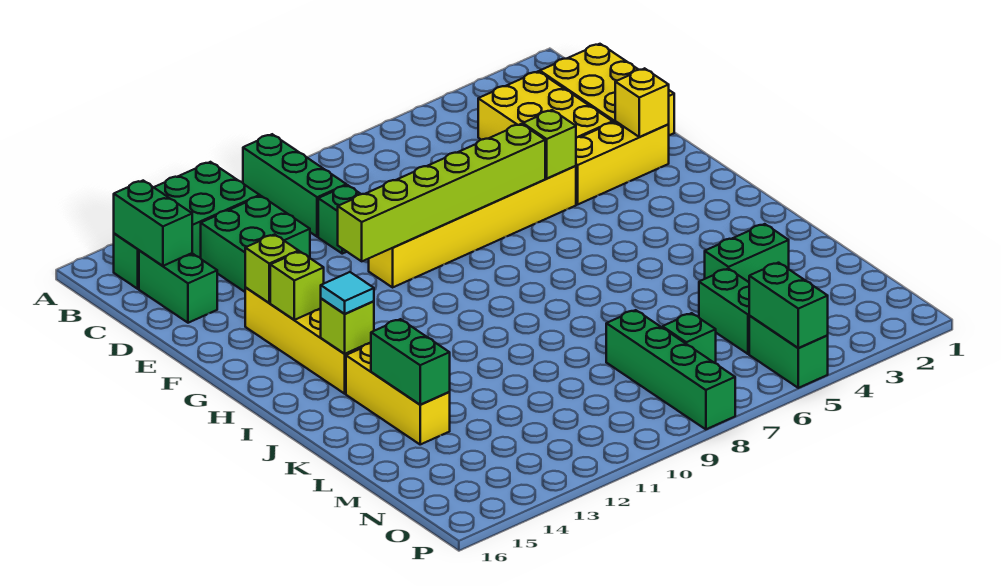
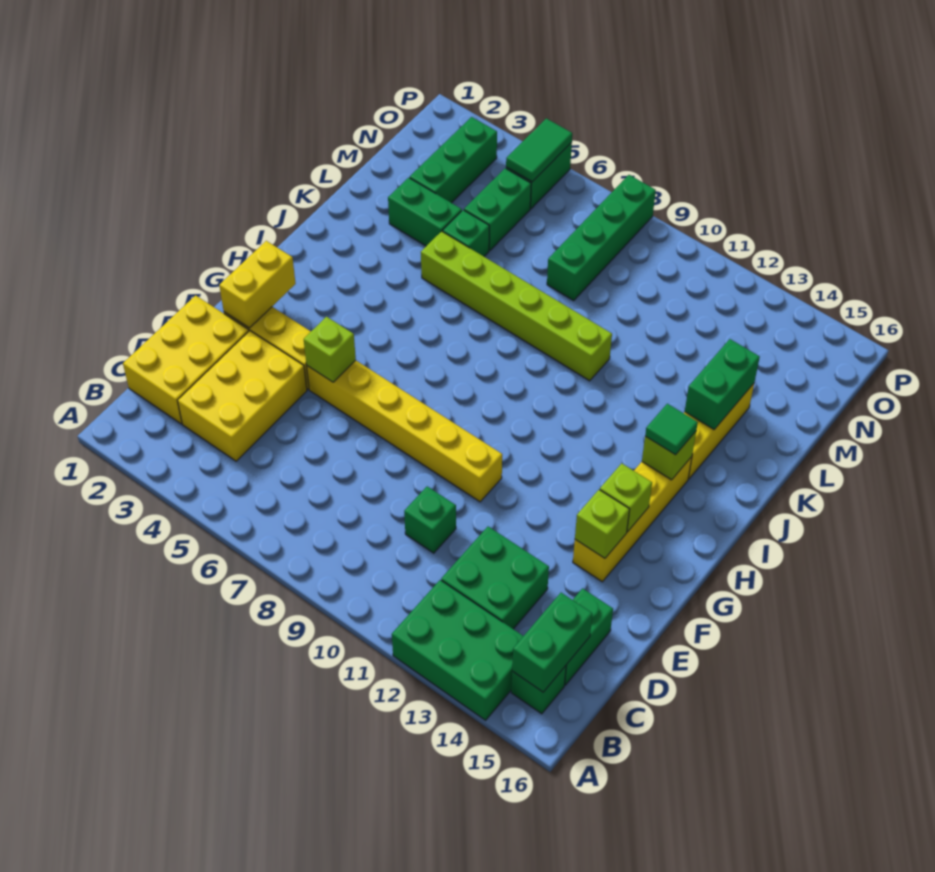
green brick A10:C10 level 1 -> green brick M3:O3 level 1
yellow brick F2 level 2 -> yellow brick F2:G2 level 2
lime brick F6:F11 level 2 -> lime brick K5:K10 level 1
cyan tile I14 level 3 -> green tile I14 level 3
green brick N7 level 1 -> green brick L5 level 1
green brick O5:P5 level 2 -> green tile O5:P5 level 2

